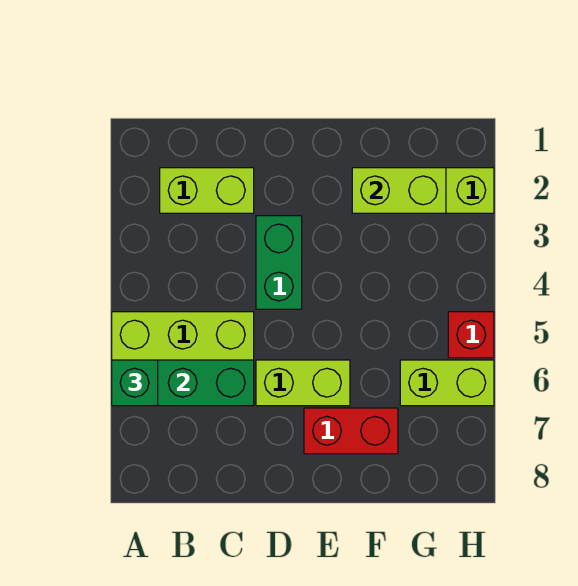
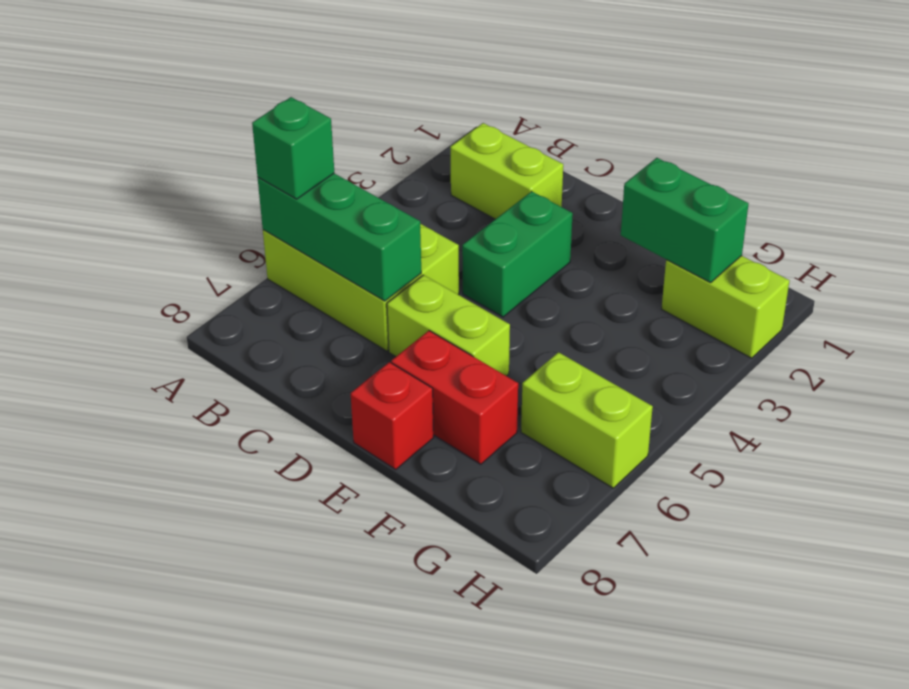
lime brick F2:G2 level 2 -> green brick F2:G2 level 2
red brick H5 level 1 -> red brick E8 level 1

